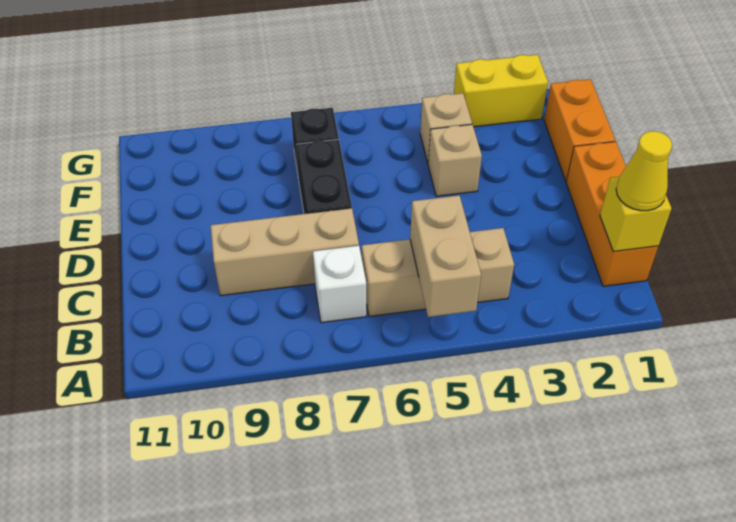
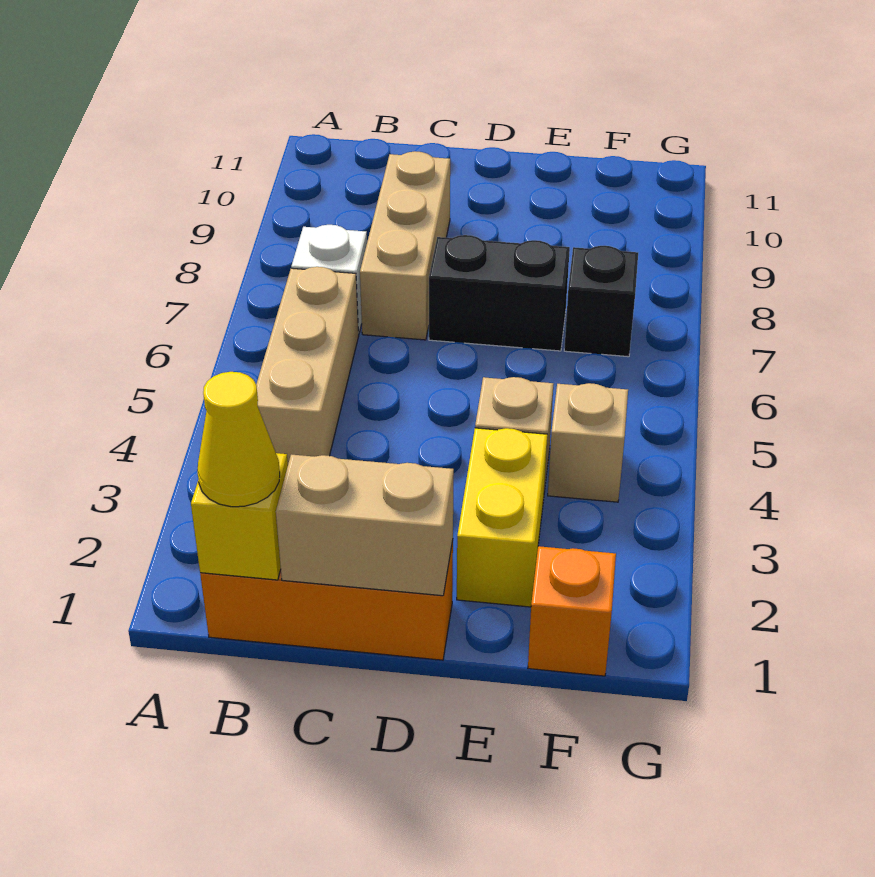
tan brick A5:B5 level 2 -> tan brick C1:D1 level 2
orange brick E1:F1 level 1 -> orange brick F1 level 1
yellow brick G2:G3 level 1 -> yellow brick E2:E3 level 1

